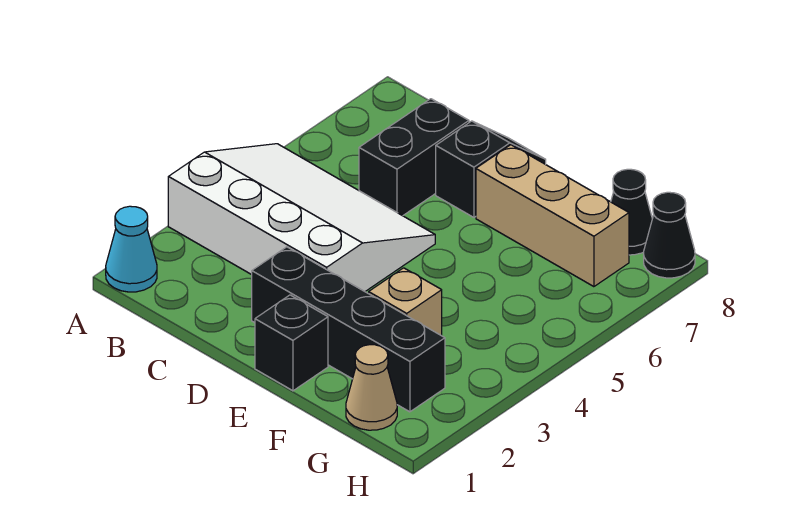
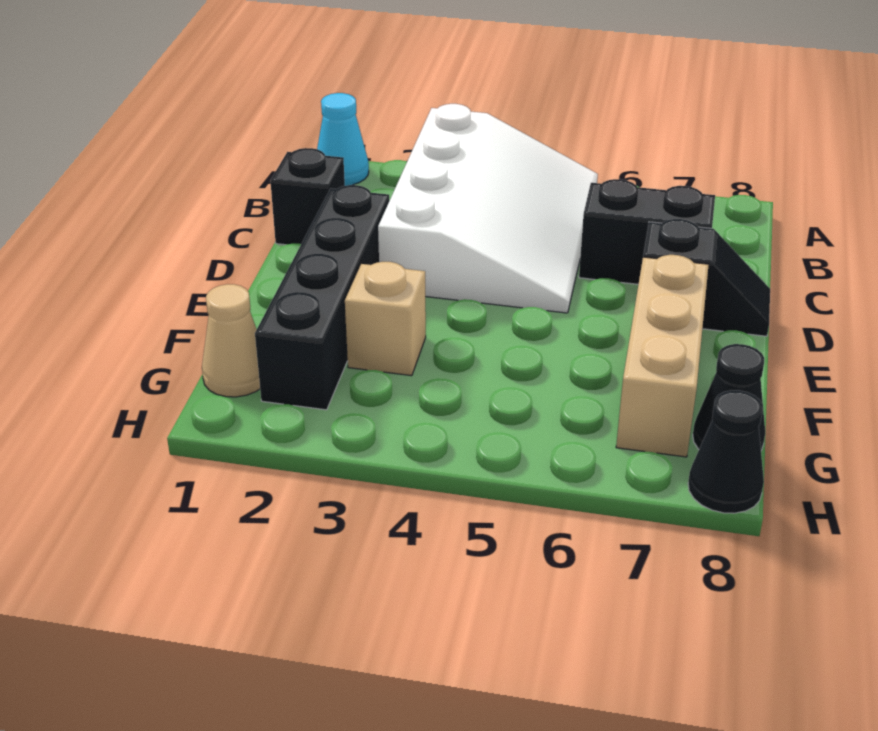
black brick E1 level 1 -> black brick C1 level 1

